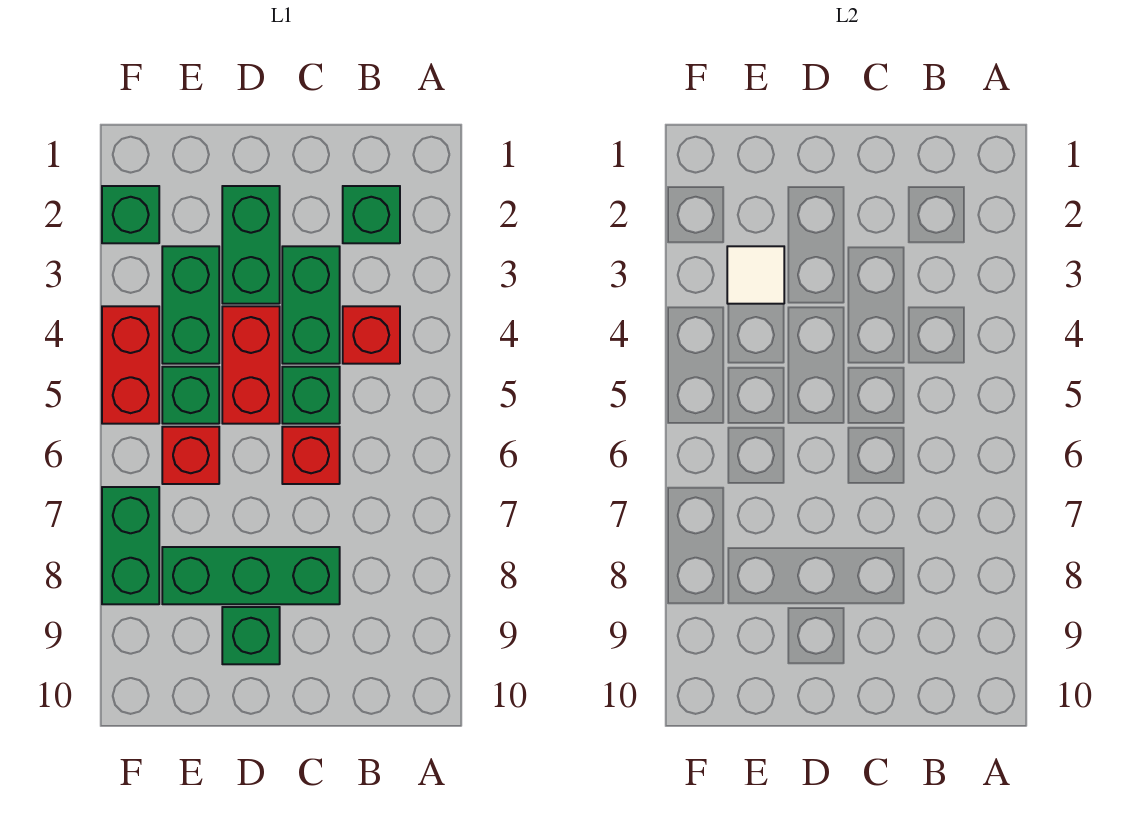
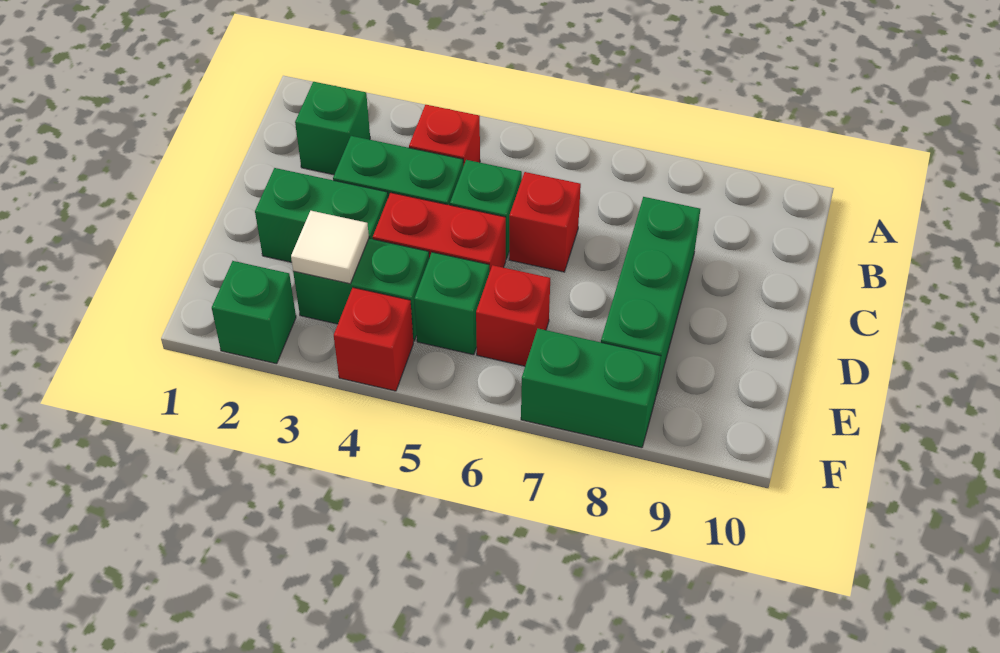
green brick D9 level 1 -> none
red brick F4:F5 level 1 -> red brick F4 level 1

